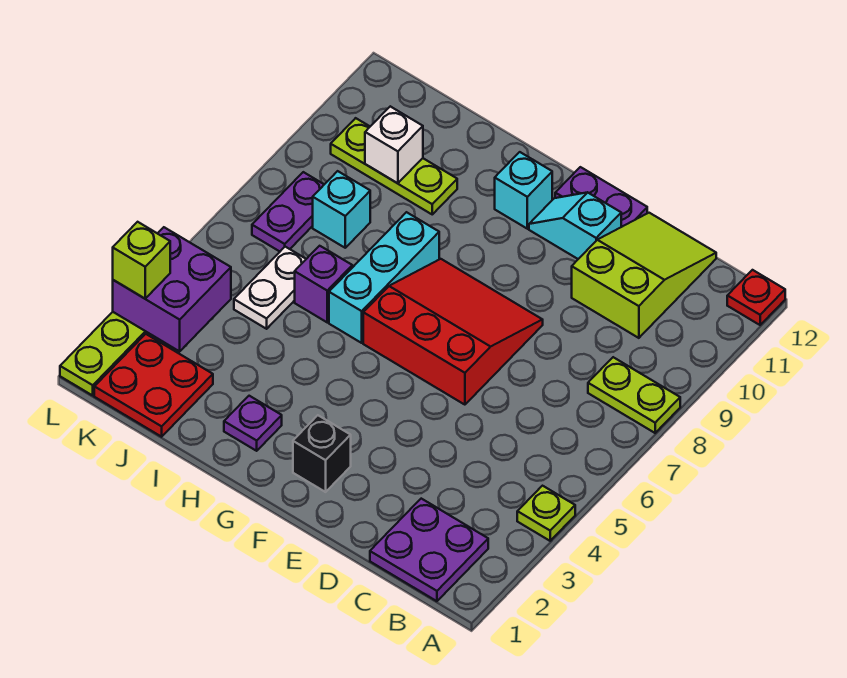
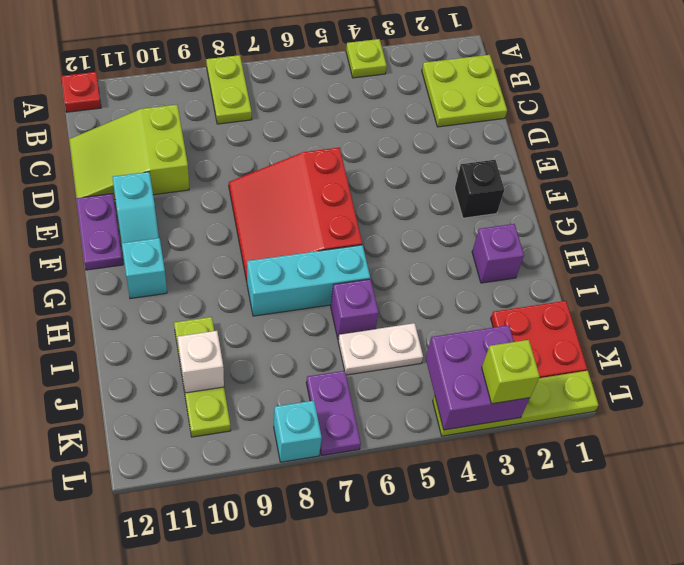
purple plate B1:C2 level 1 -> lime plate B1:C2 level 1
purple plate H2 level 1 -> purple brick H2 level 1
cyan brick J8 level 1 -> cyan brick L8 level 1
purple plate K7:K8 level 1 -> purple plate K7:L7 level 1

